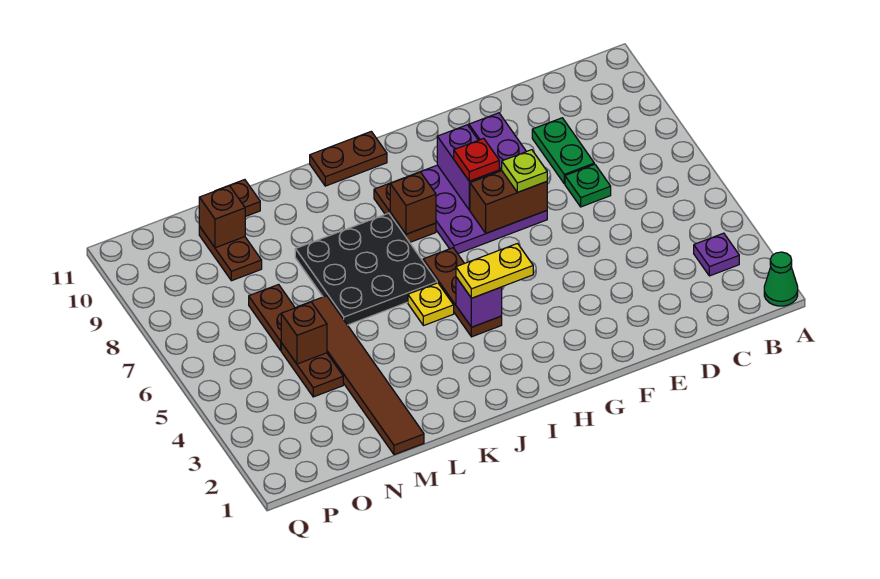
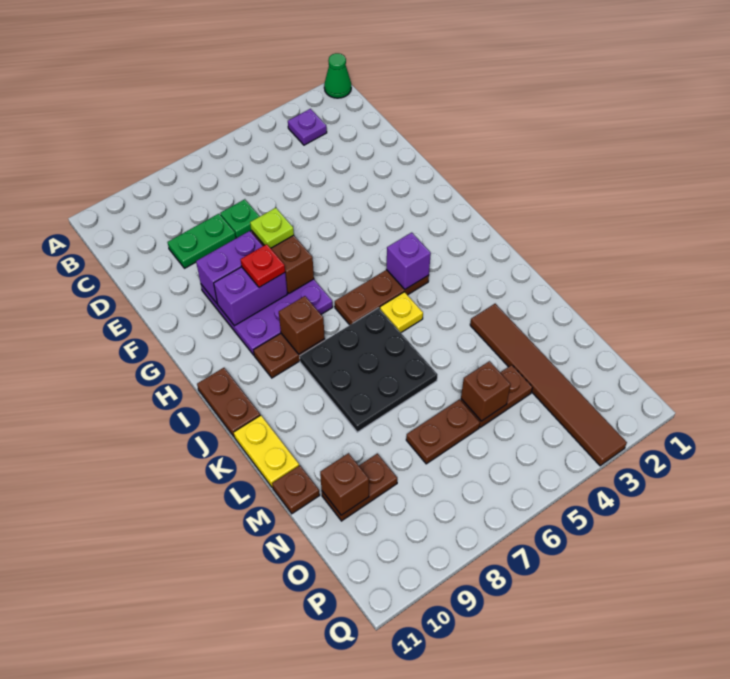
yellow plate H4:I4 level 3 -> yellow plate K11:L11 level 1
brown tile M1:M6 level 1 -> brown tile L3:Q3 level 1

